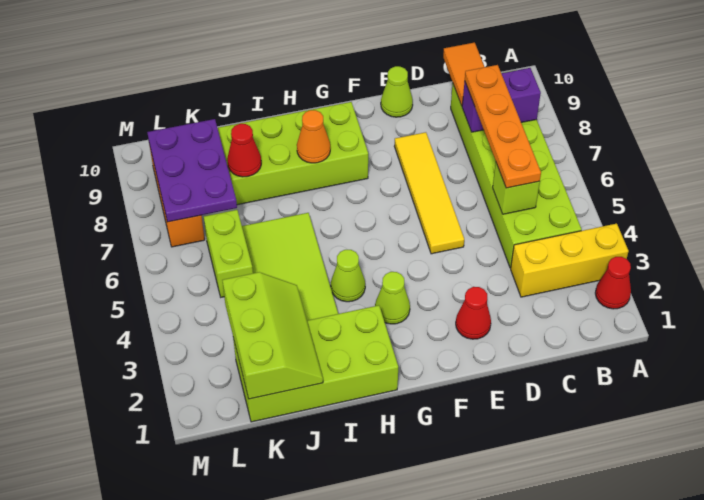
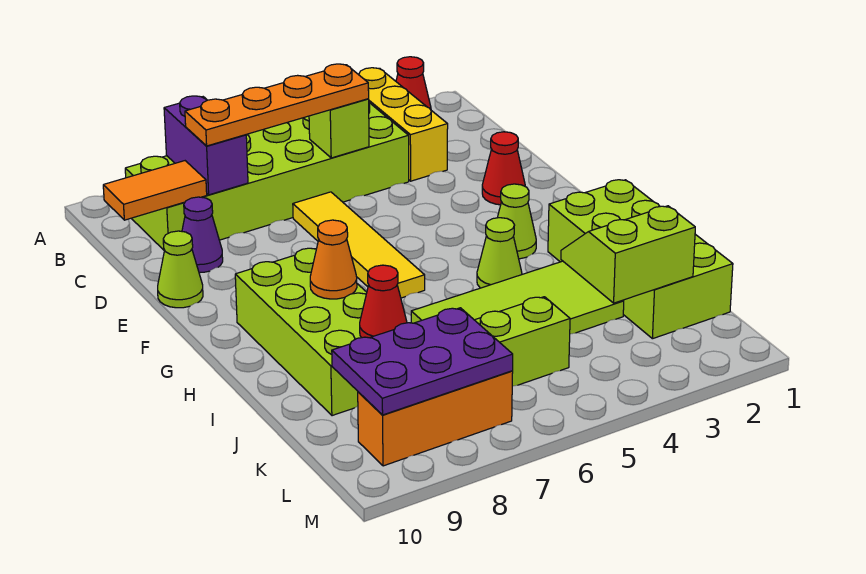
none -> purple cone D9 level 1
yellow tile E5:E8 level 1 -> yellow tile D6:G6 level 1
lime slope J1:K3 level 2 top K -> lime slope J2:K3 level 2 top K

